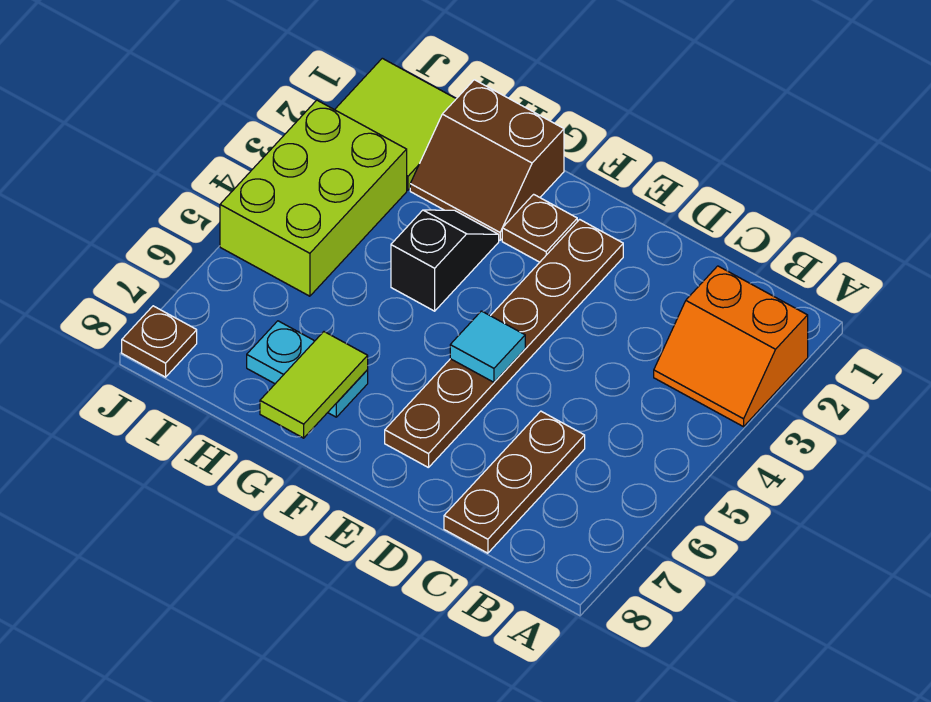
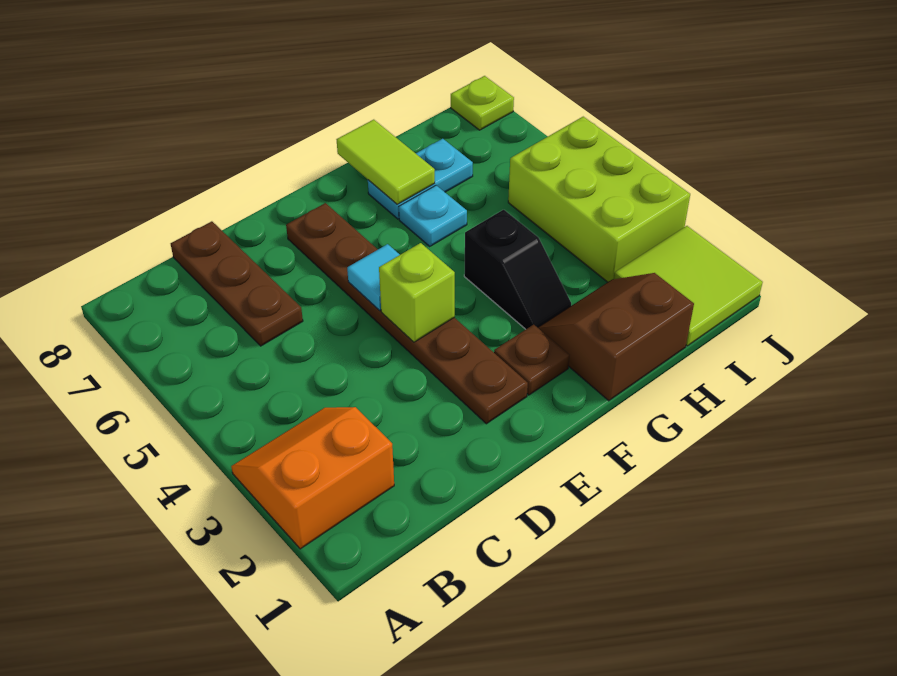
none -> lime brick E4 level 2
none -> cyan plate G6 level 1
brown plate J8 level 1 -> lime plate J8 level 1

